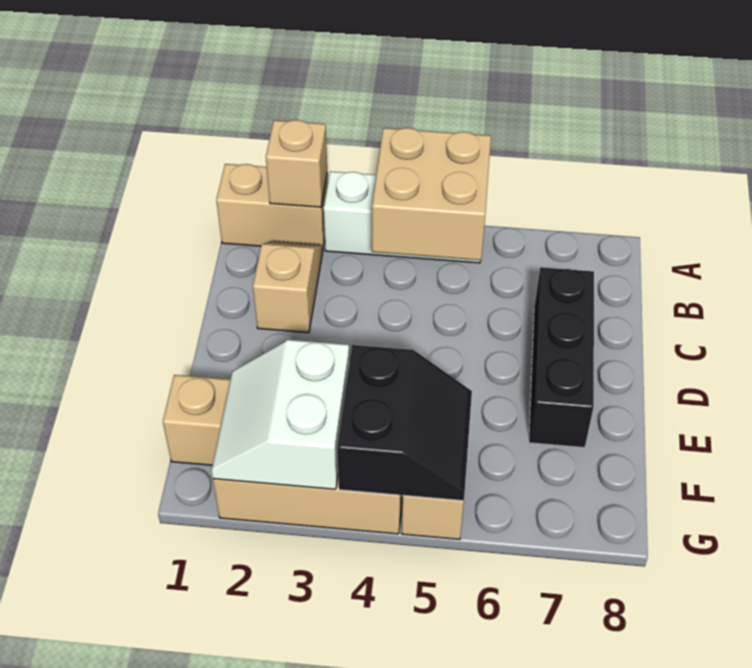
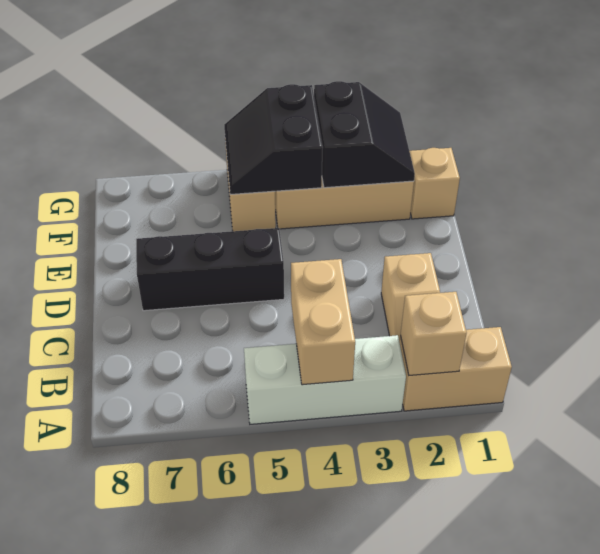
tan brick A4:B5 level 2 -> tan brick A4:B4 level 2
black brick C7:E7 level 1 -> black brick D5:D7 level 1
white slope F2:G3 level 2 top 3 -> black slope F2:G3 level 2 top 3

